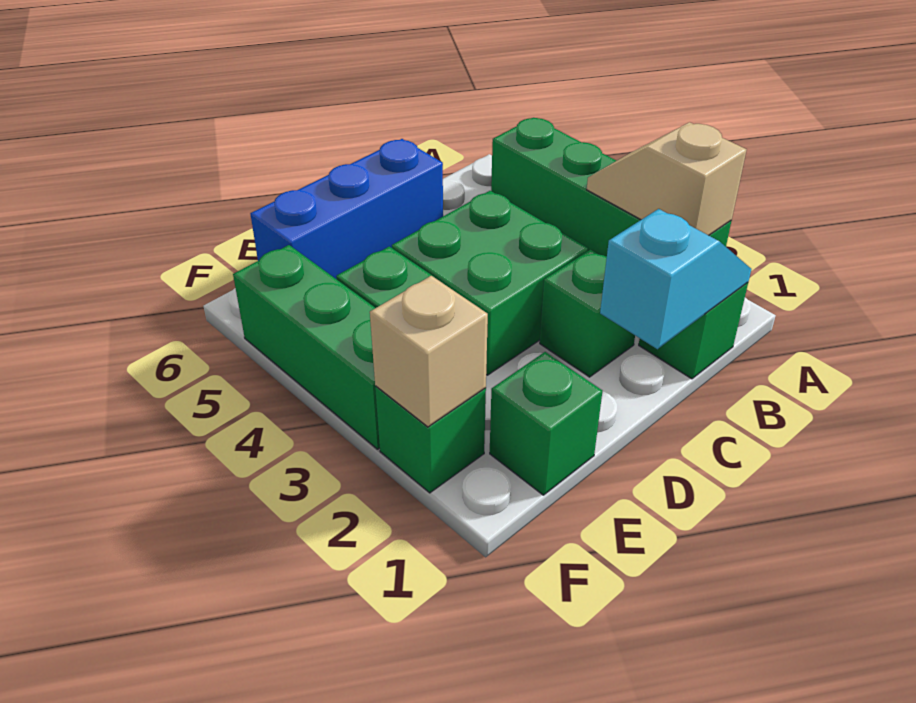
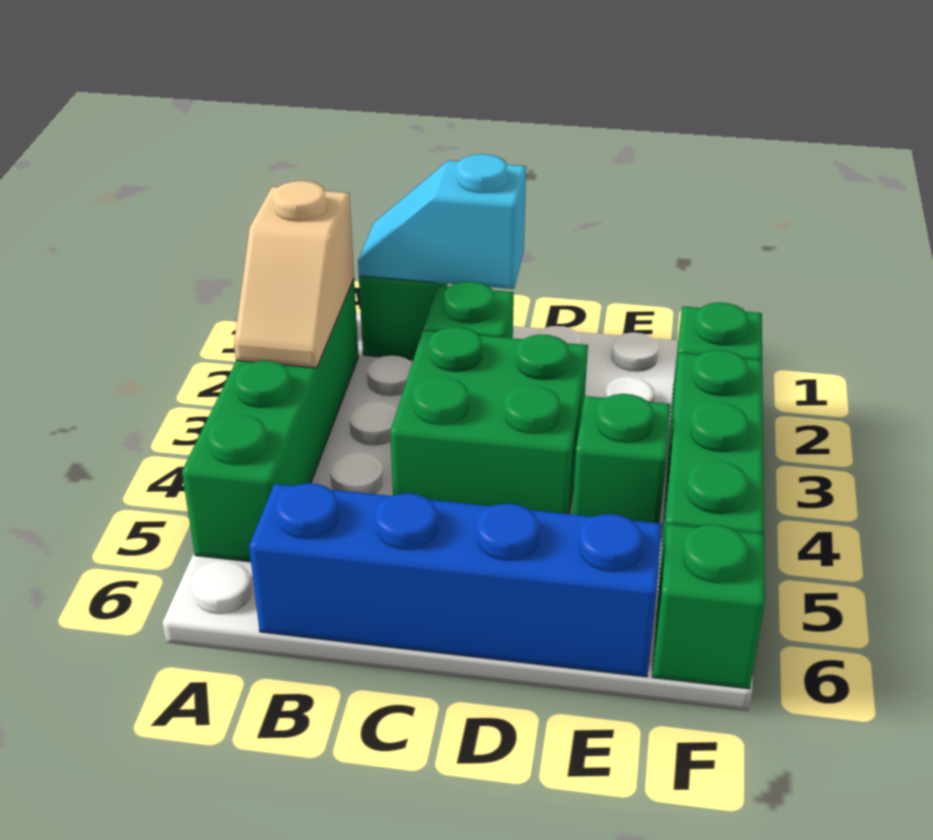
blue brick C6:E6 level 1 -> blue brick B6:E6 level 1
green brick E1 level 1 -> green brick F6 level 1
tan brick F2 level 2 -> none

